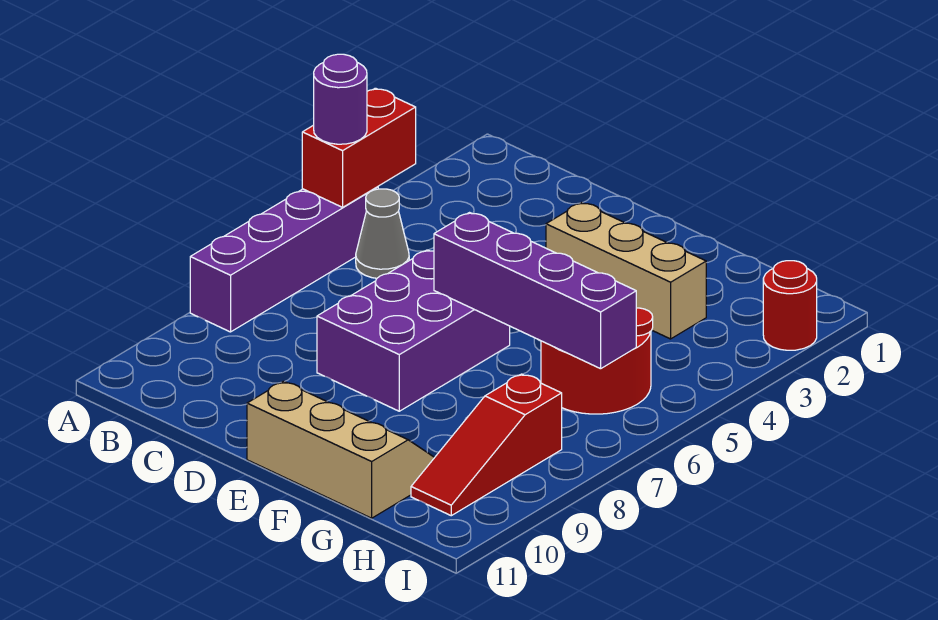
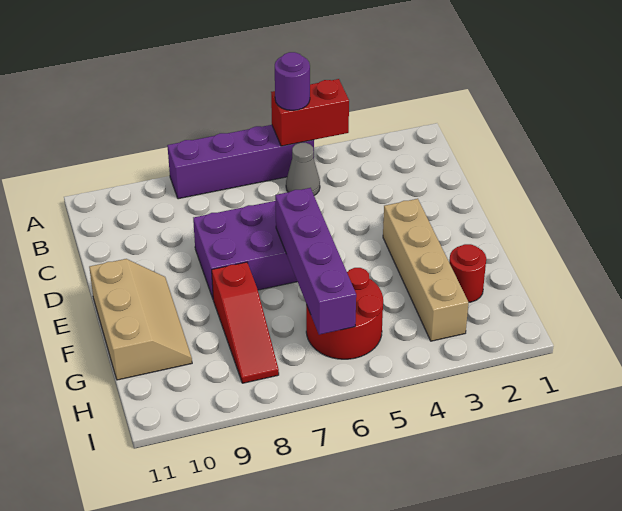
tan brick E3:G3 level 1 -> tan brick E3:H3 level 1
red slope H8:H10 level 1 top 8 -> red slope F8:H8 level 1 top F
red round brick I2 level 1 -> red round brick G2 level 1

